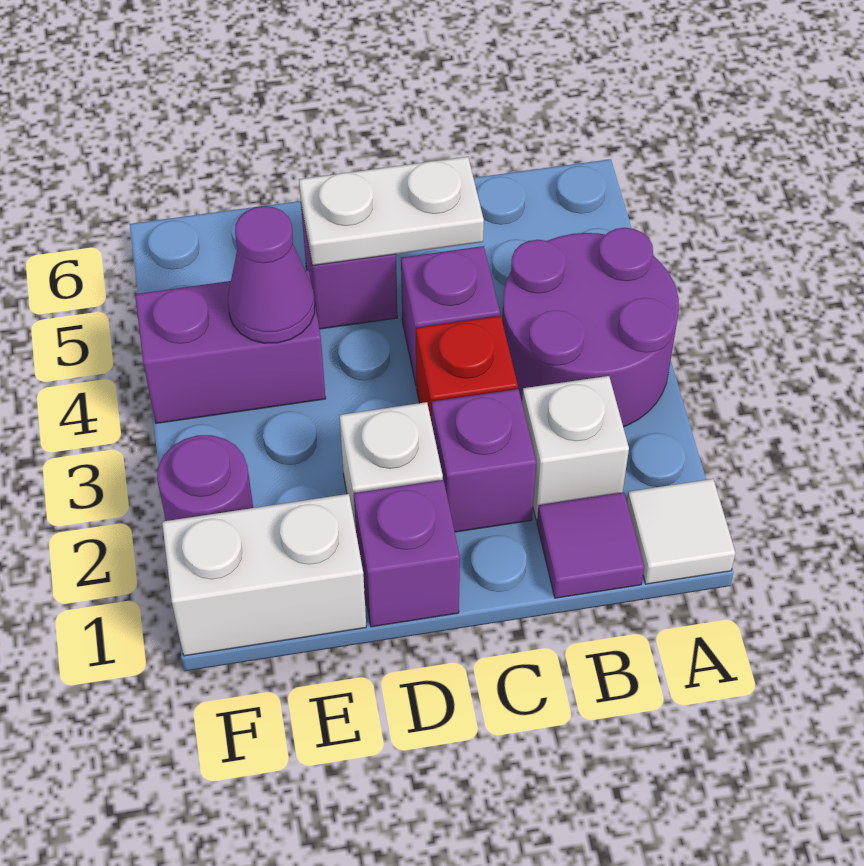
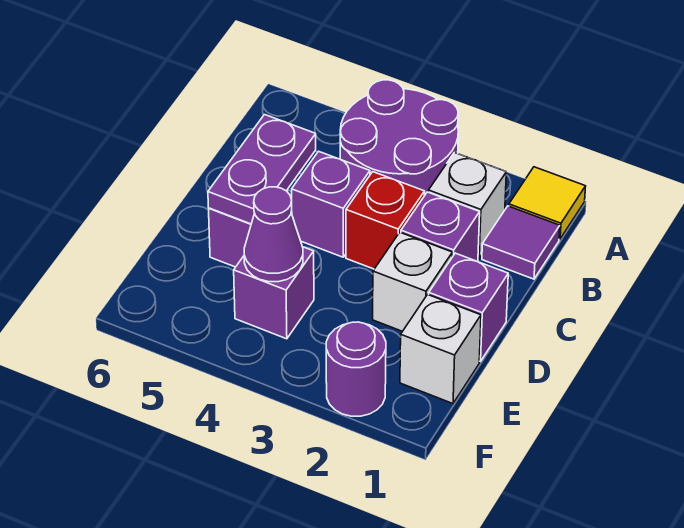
white tile A1 level 1 -> yellow tile A1 level 1
white plate C5:D5 level 2 -> purple plate C5:D5 level 2
white brick E1:F1 level 1 -> white brick E1 level 1
purple brick E4:F4 level 1 -> purple brick E4 level 1

